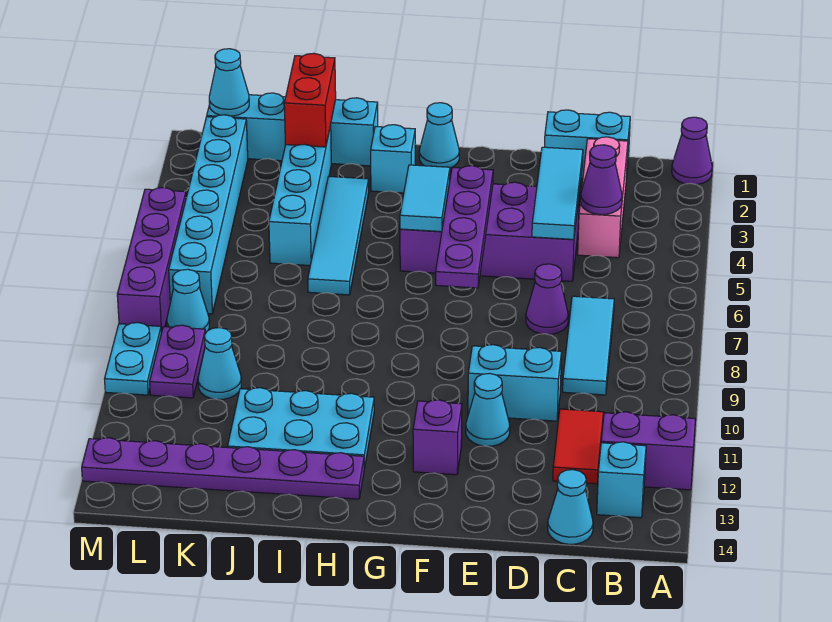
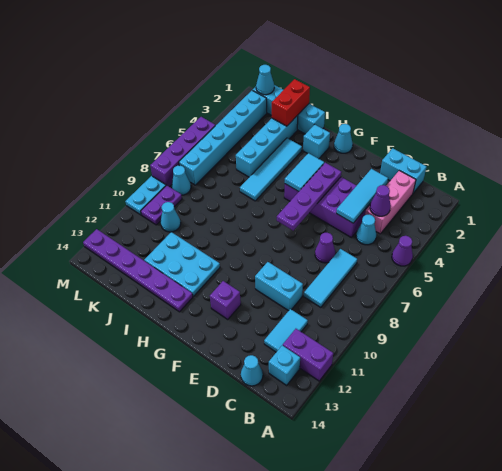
purple cone A1 level 1 -> purple cone A5 level 1
red tile C11:C12 level 1 -> cyan tile C11:C12 level 1
cyan cone E11 level 1 -> cyan cone C5 level 1

